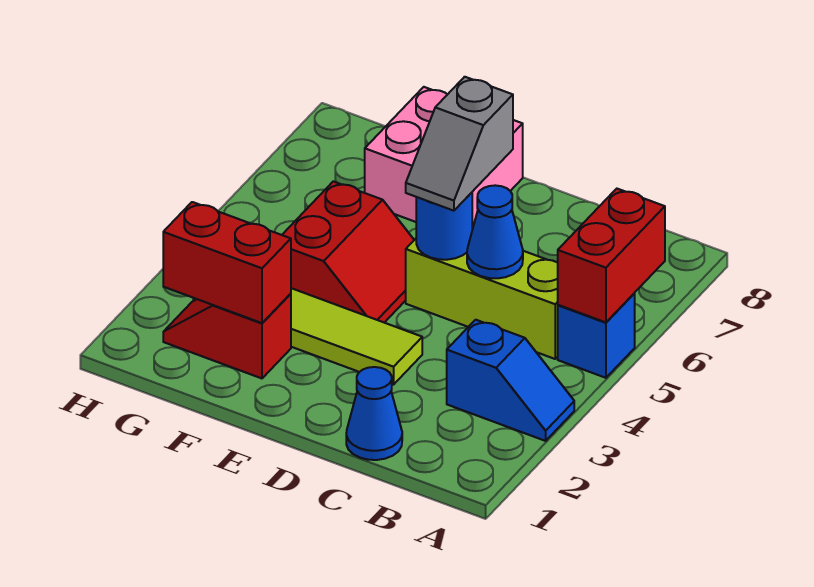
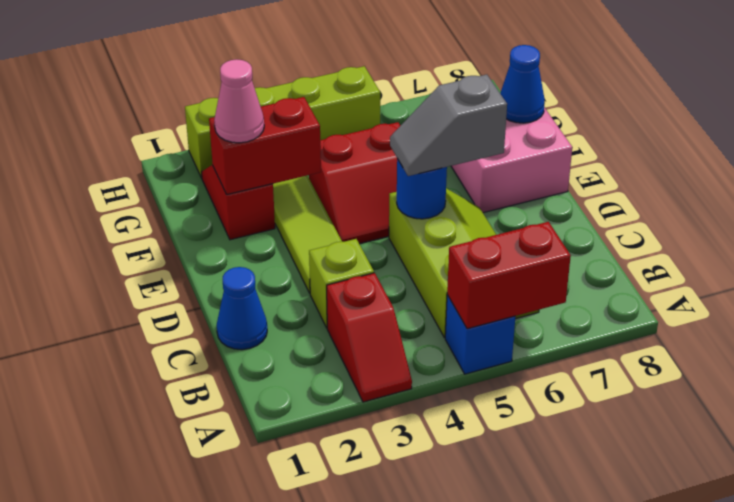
blue slope A3:B3 level 1 top B -> red slope A3:B3 level 1 top B
none -> lime brick C3 level 1
blue cone C5 level 2 -> blue cone F8 level 2
red brick F2:G2 level 2 -> red brick F2:F3 level 2
none -> pink cone F2 level 3
none -> lime brick H2:H5 level 1

